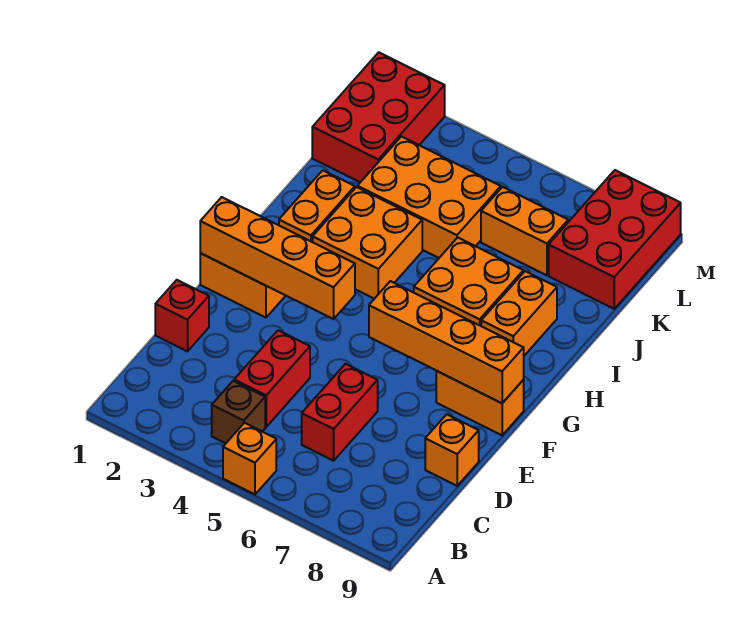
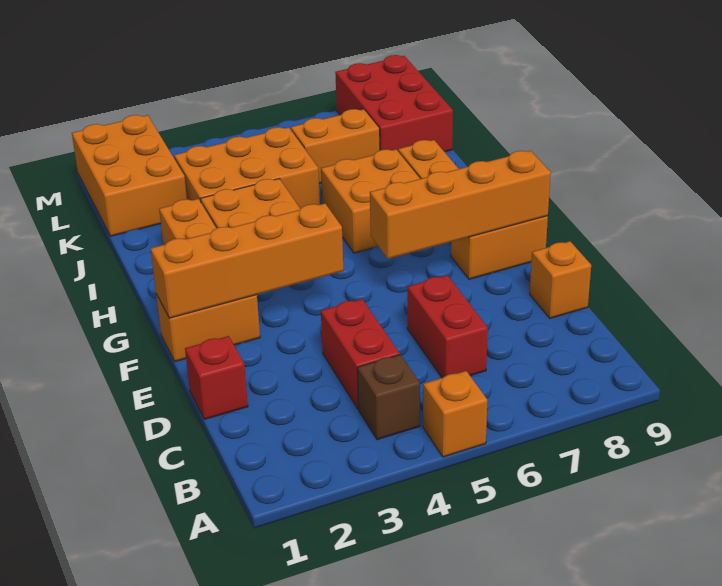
red brick K1:M2 level 1 -> orange brick K1:M2 level 1

